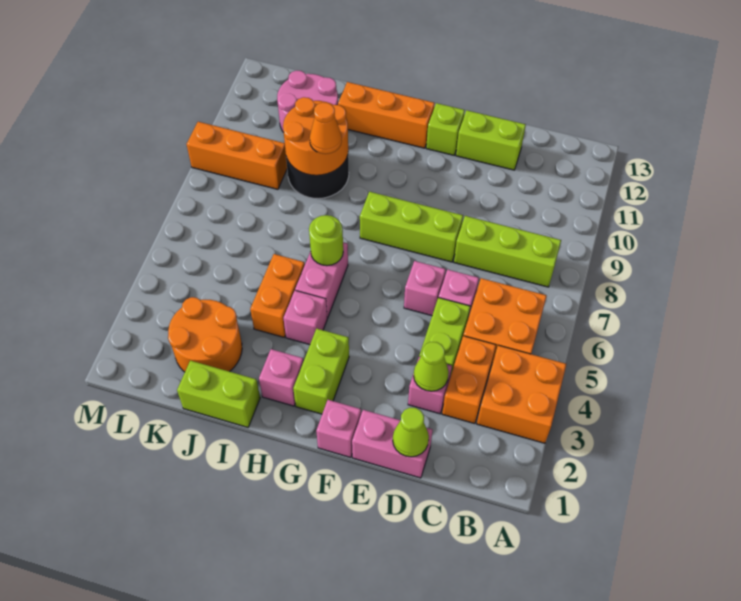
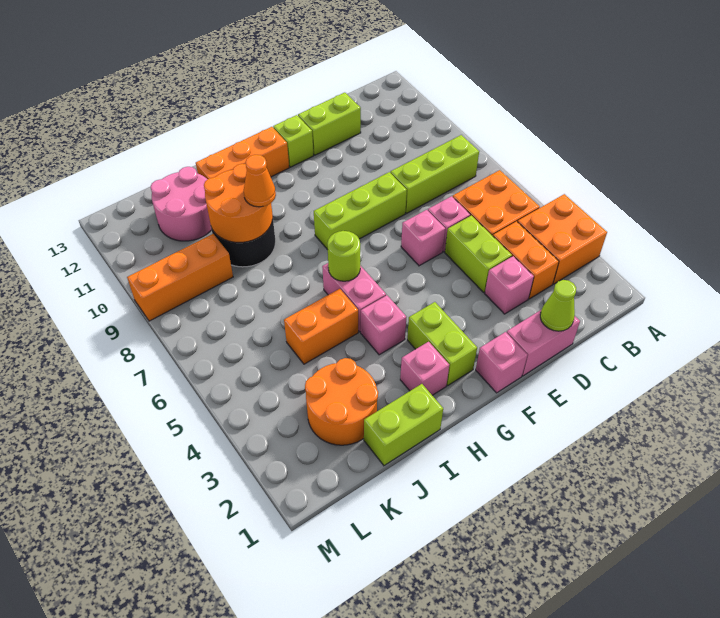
lime cone D3 level 2 -> none
orange brick I4:I5 level 1 -> orange brick I5:J5 level 1

